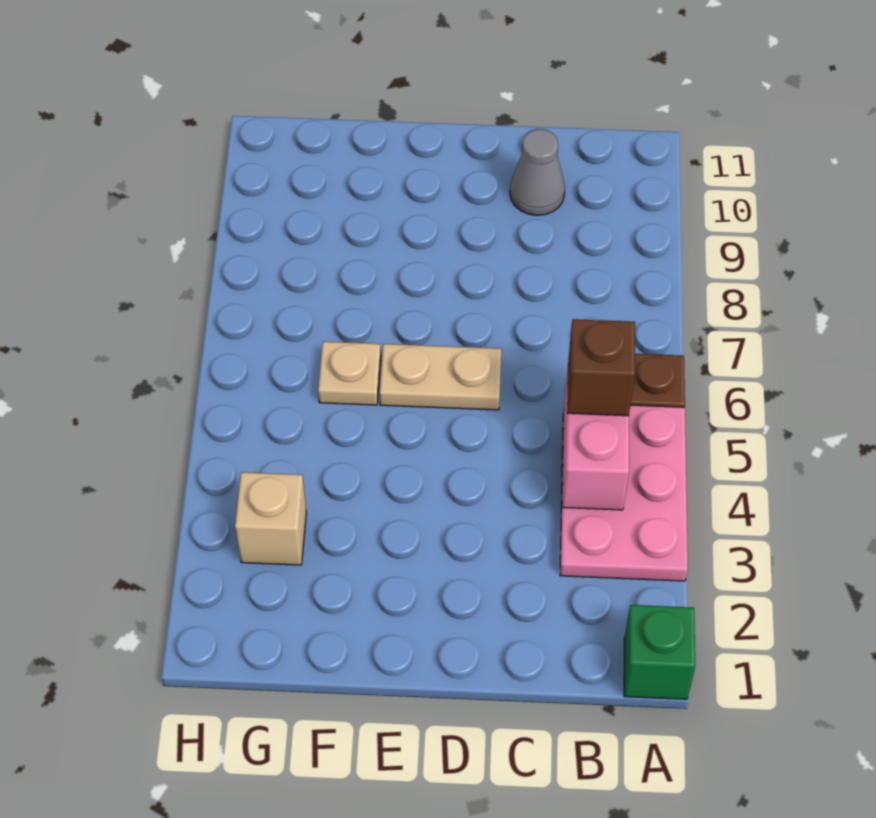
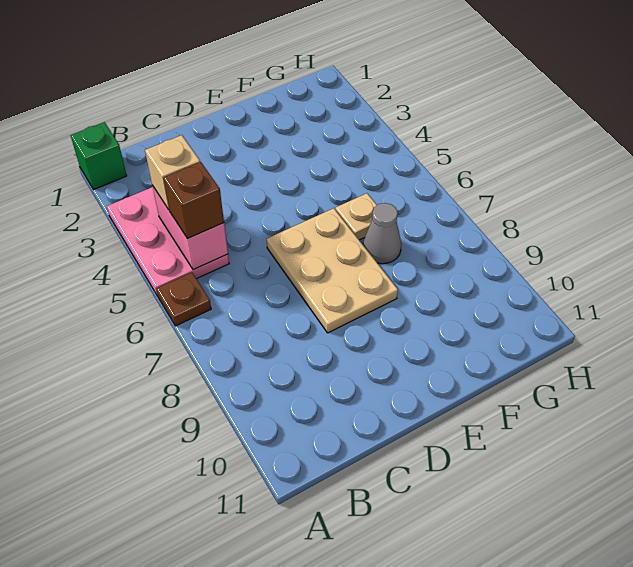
grey cone C10 level 1 -> grey cone F7 level 1
tan plate D6:E6 level 1 -> tan plate D6:E8 level 1
tan brick G3 level 1 -> tan brick B4 level 3

